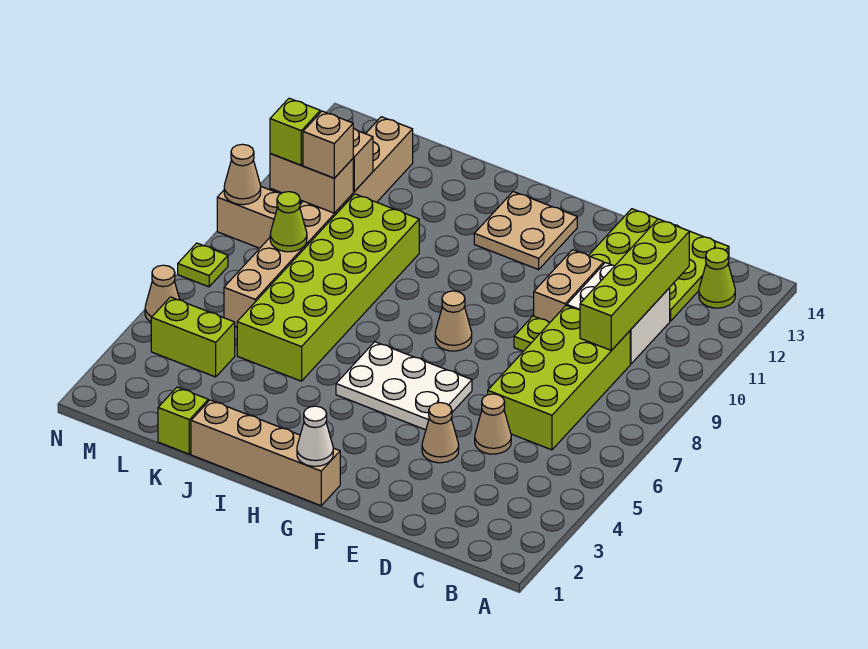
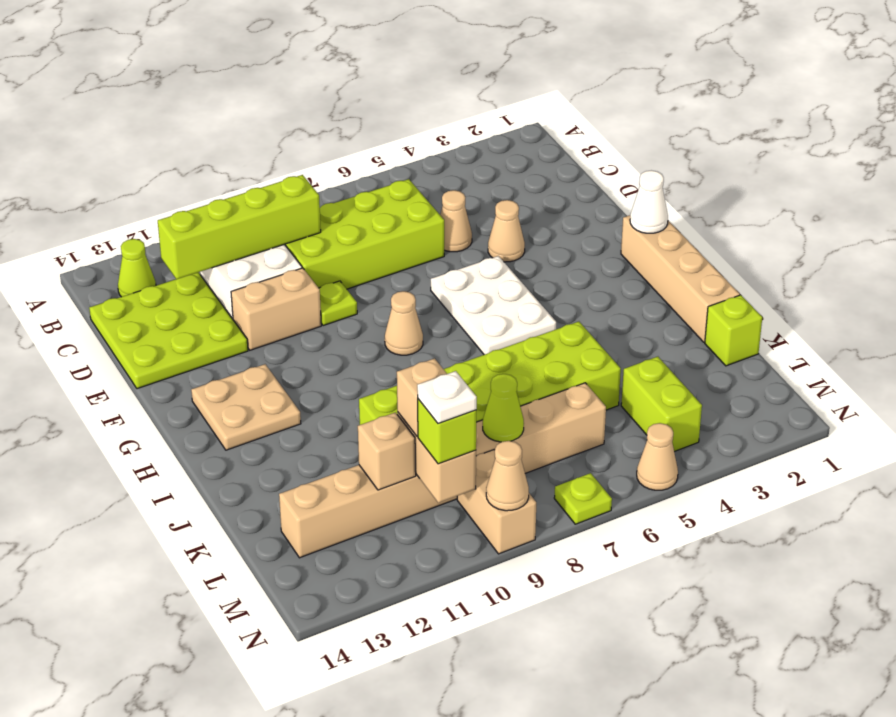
none -> white plate M10 level 4

